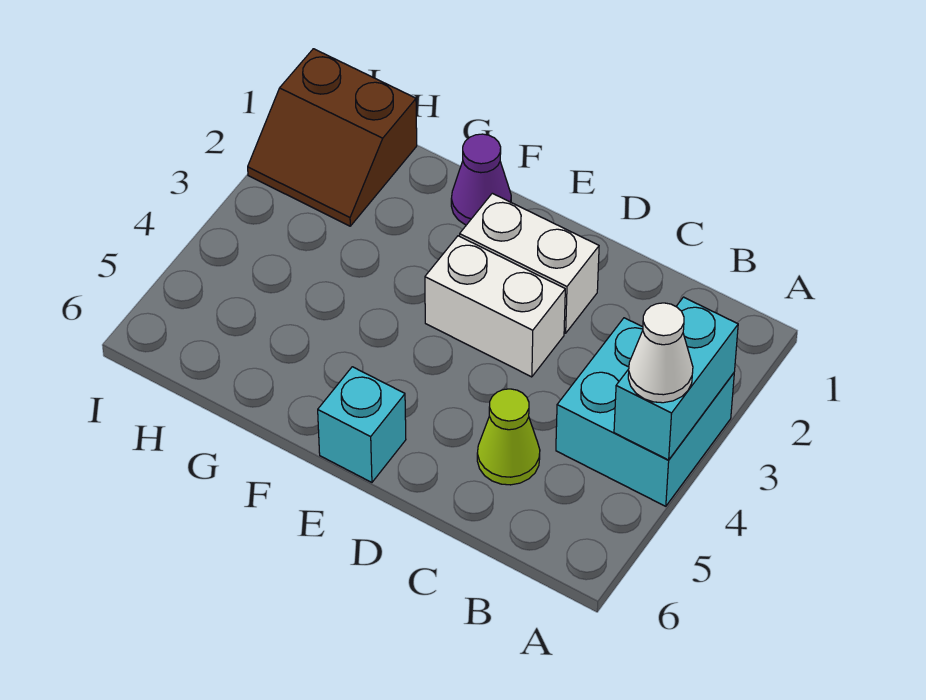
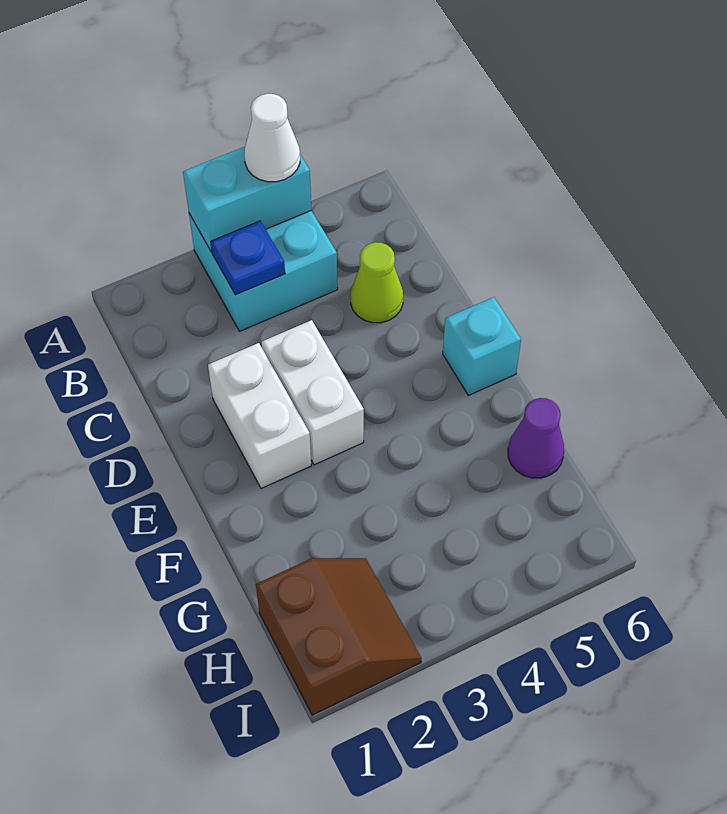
none -> blue plate B3 level 2
purple cone F1 level 1 -> purple cone G6 level 1

